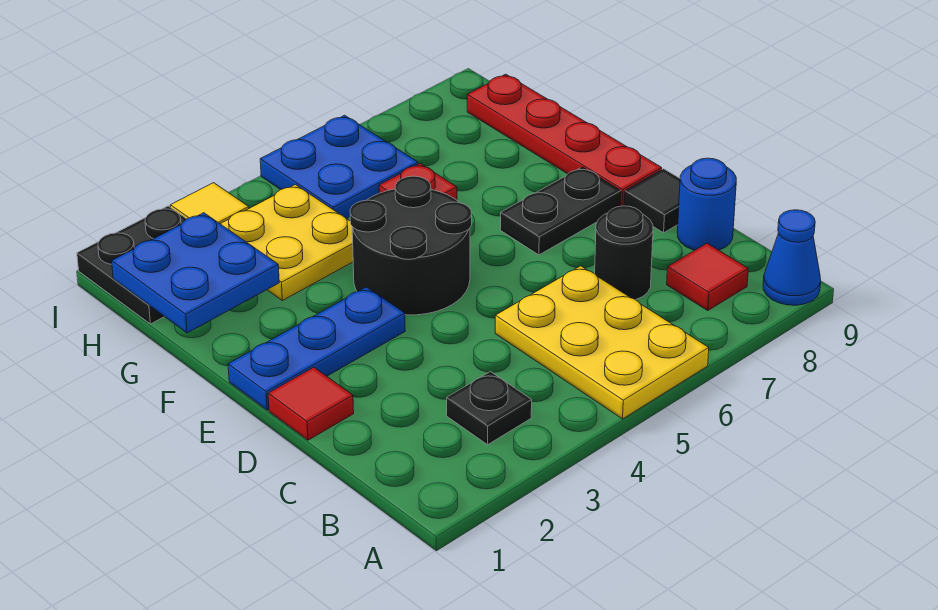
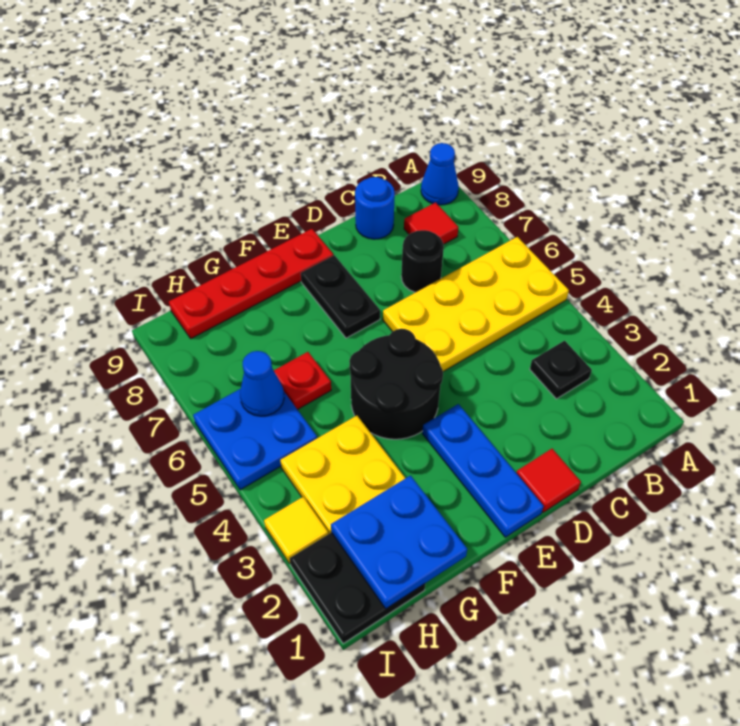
yellow plate A5:C6 level 1 -> yellow plate A5:D6 level 1
black tile D9 level 1 -> none
none -> blue cone H6 level 2

